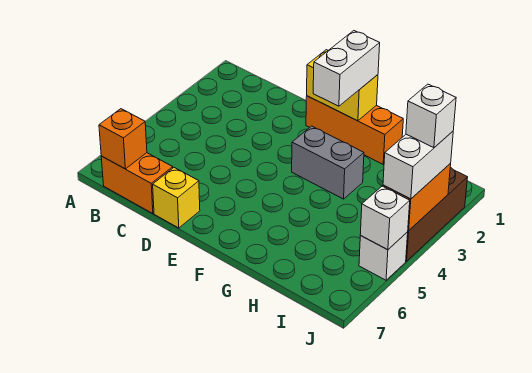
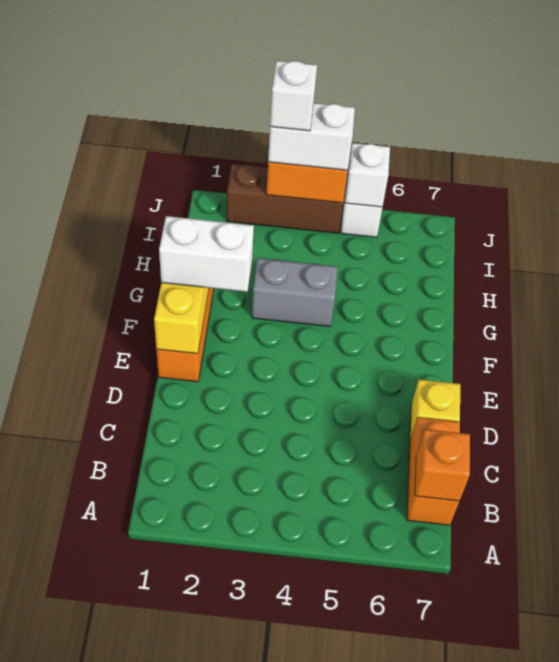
grey brick F3:G3 level 1 -> grey brick G3:G4 level 1

